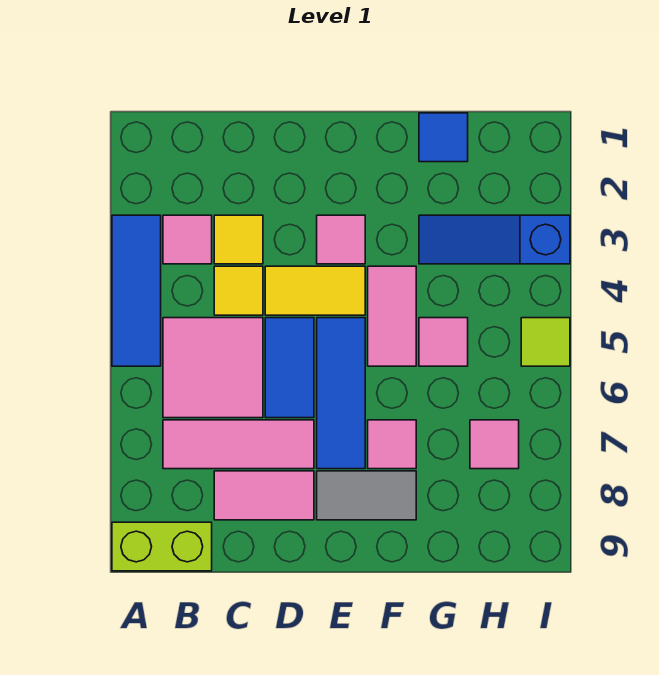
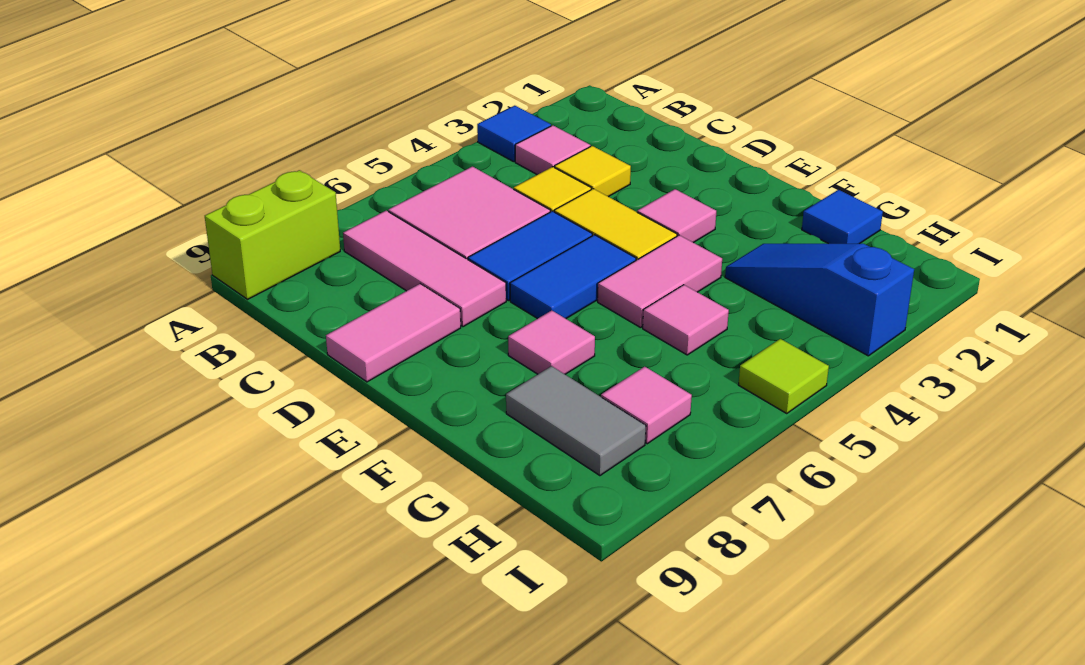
blue tile A3:A5 level 1 -> blue tile A3 level 1
lime brick A9:B9 level 1 -> lime brick A8:A9 level 1
pink tile C8:D8 level 1 -> pink tile D8:D9 level 1
blue tile E5:E7 level 1 -> blue tile E5:E6 level 1
grey tile E8:F8 level 1 -> grey tile G8:H8 level 1

